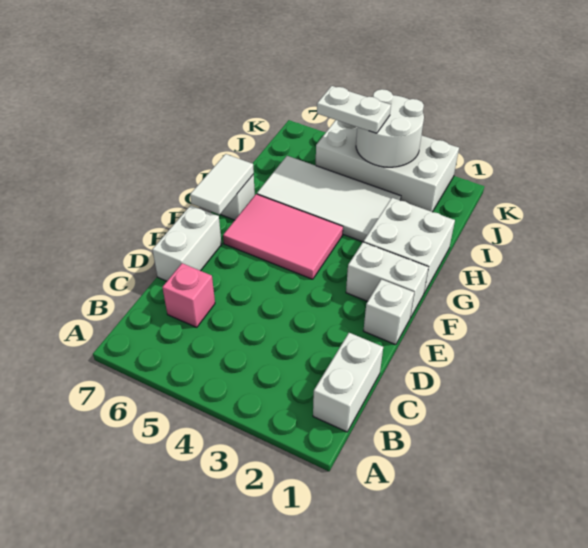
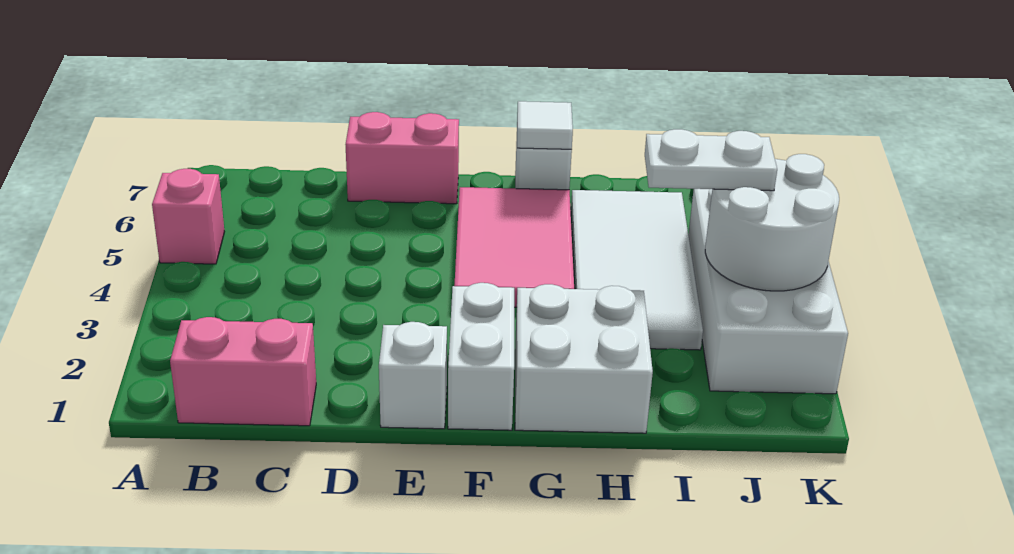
white brick B1:C1 level 1 -> pink brick B1:C1 level 1
pink brick C6 level 1 -> pink brick A5 level 1
white brick D7:E7 level 1 -> pink brick D7:E7 level 1
white tile F7:G7 level 2 -> white tile G7 level 2
white plate J4:J5 level 3 -> white plate I4:J4 level 3

